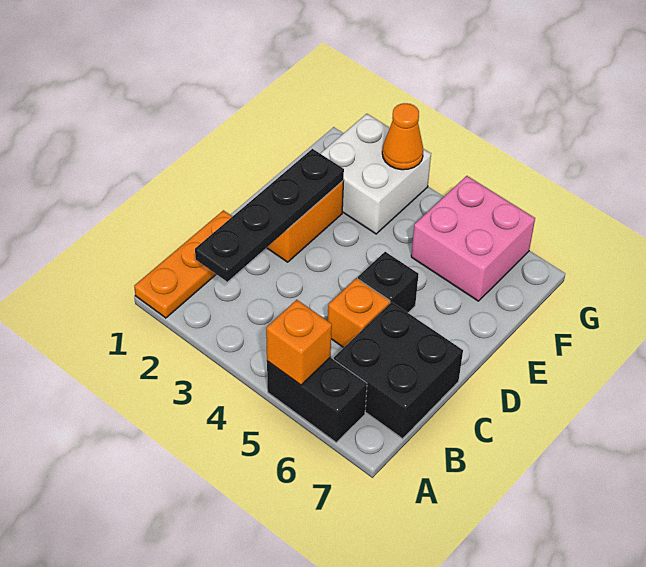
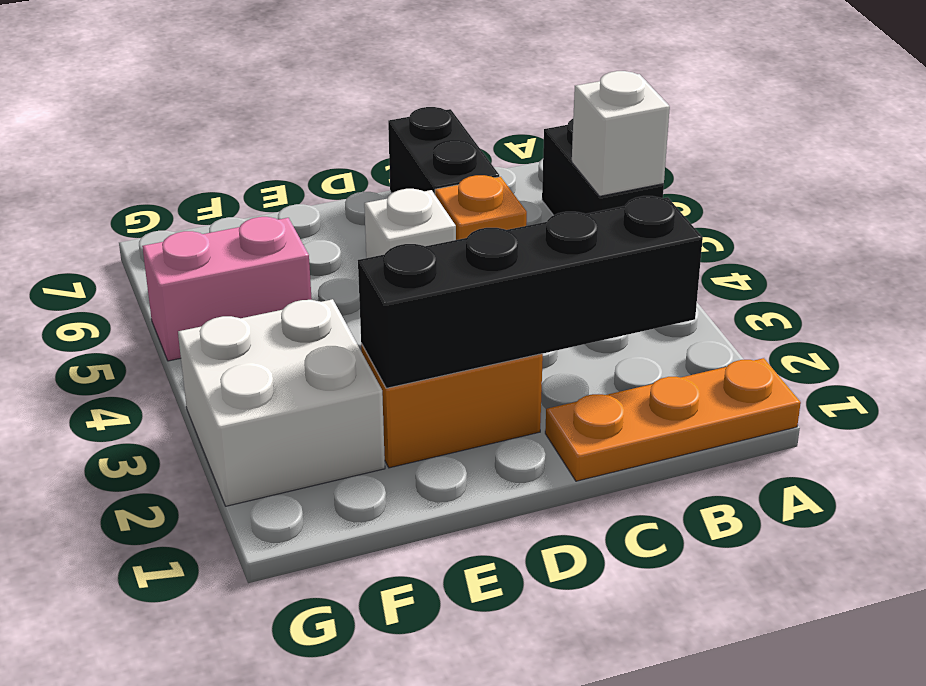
orange brick A5 level 2 -> white brick A5 level 2
black plate B2:E2 level 2 -> black brick B2:E2 level 2
black brick B6:C7 level 1 -> black brick C6:C7 level 1
black brick D5 level 1 -> white brick D5 level 1
pink brick F5:G6 level 1 -> pink brick F5:G5 level 1
orange cone G3 level 2 -> none

